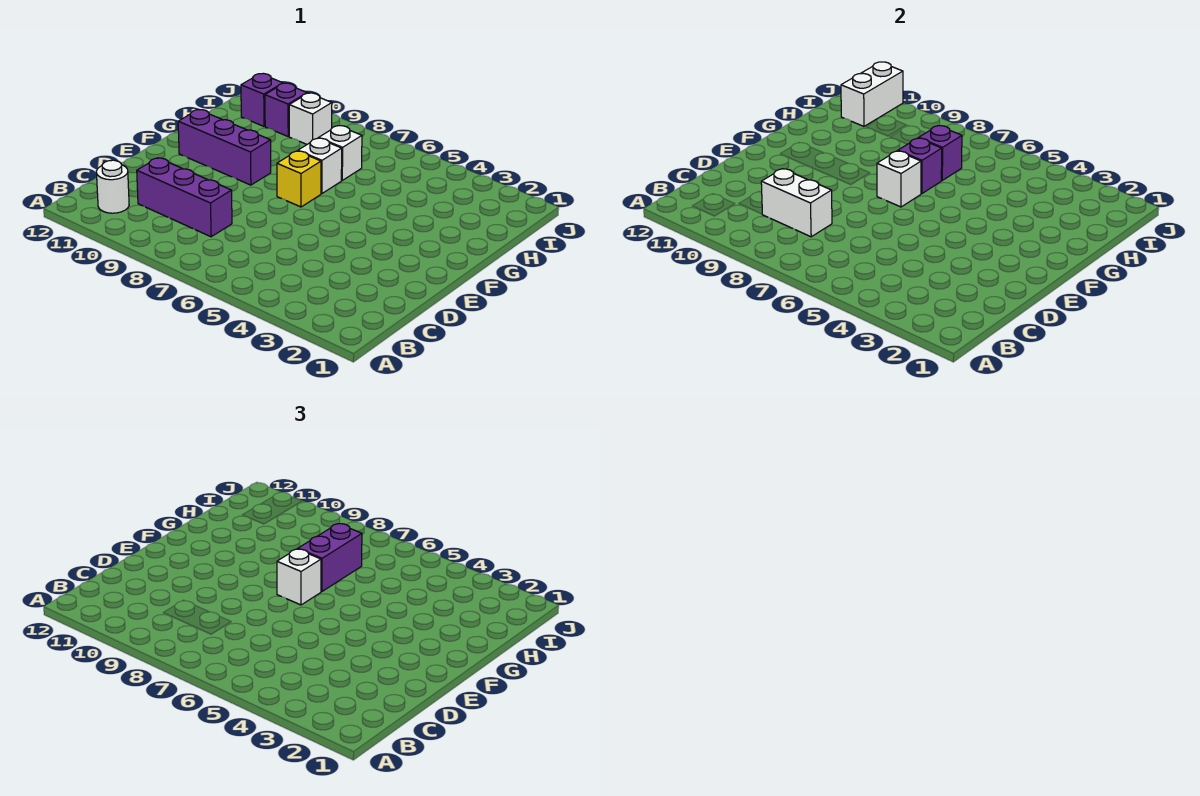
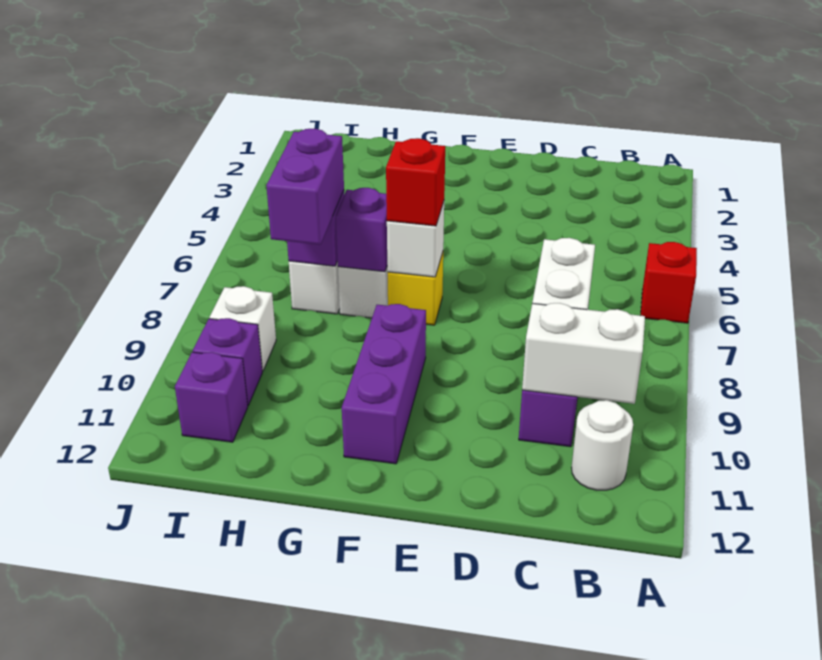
none -> red brick A6 level 1
white brick F7 level 3 -> red brick F7 level 3
purple brick G7:H7 level 3 -> purple brick H7:H8 level 3
white brick I11:J11 level 2 -> white brick B10:C10 level 2

